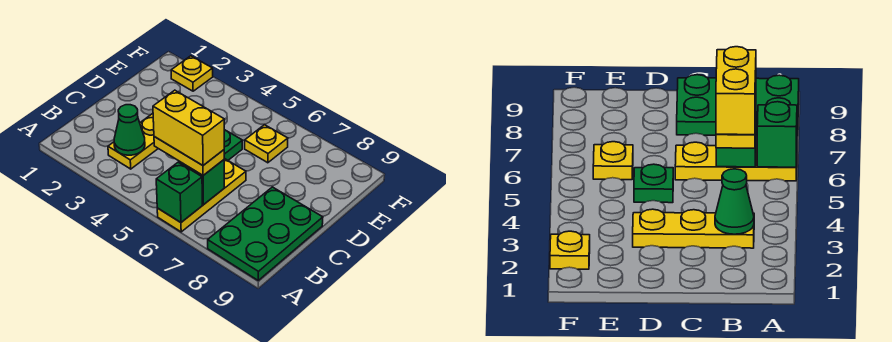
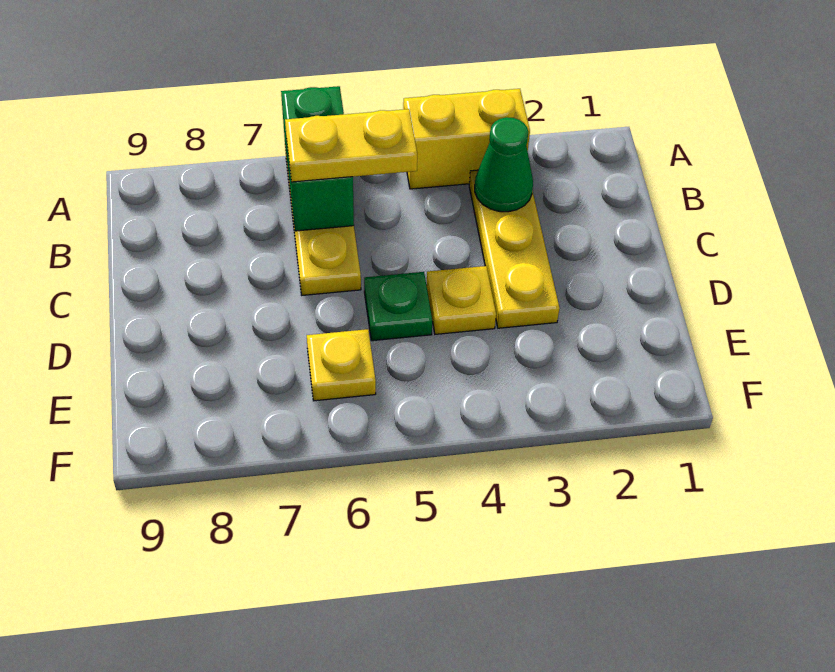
green plate A8:C9 level 1 -> none
yellow brick B5:B6 level 4 -> yellow brick A3:A4 level 1
yellow plate F2 level 1 -> yellow plate D4 level 1

